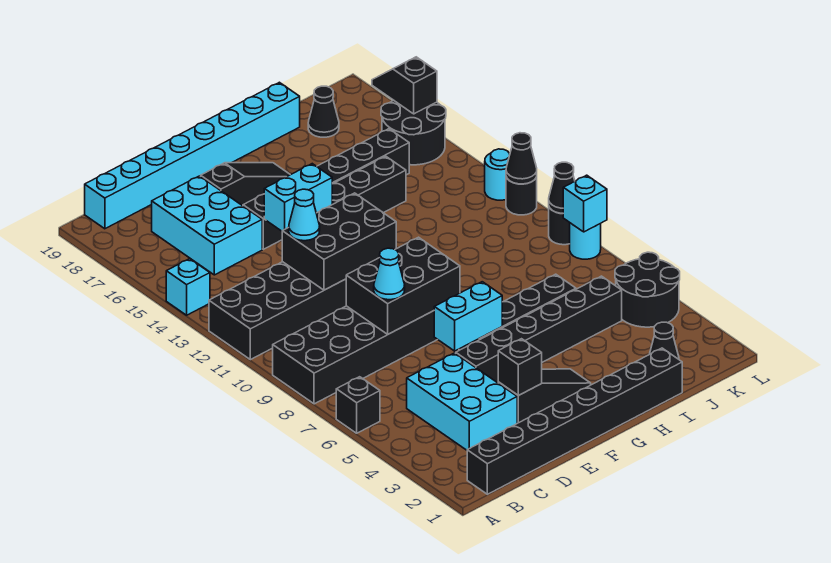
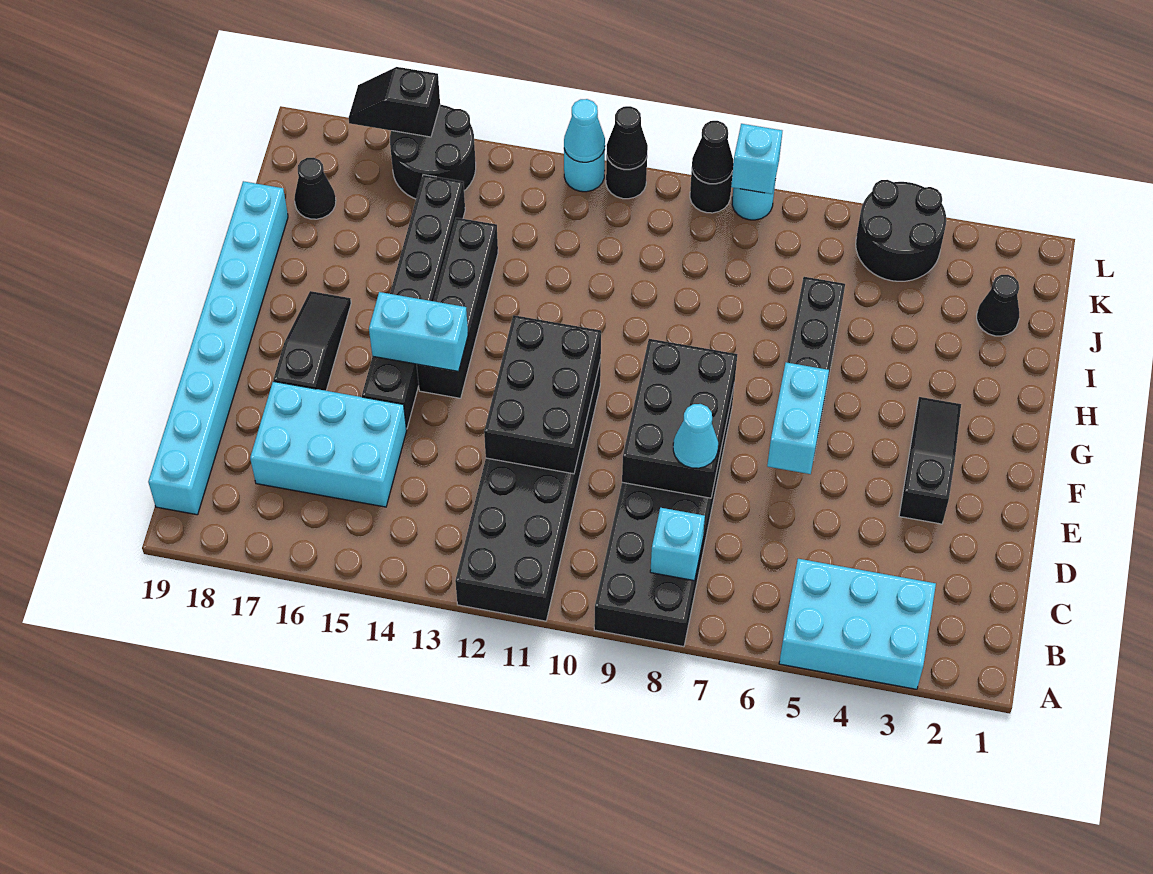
black brick A6 level 1 -> none
cyan brick A14 level 1 -> cyan brick B8 level 2
black brick B1:I1 level 1 -> none
cyan brick C3:D5 level 1 -> cyan brick A3:B5 level 1
cyan cone D12 level 3 -> cyan cone L12 level 2
black brick E3 level 2 -> none
black brick E5:J5 level 1 -> none
cyan brick E14:F14 level 2 -> cyan brick F14:F15 level 2

